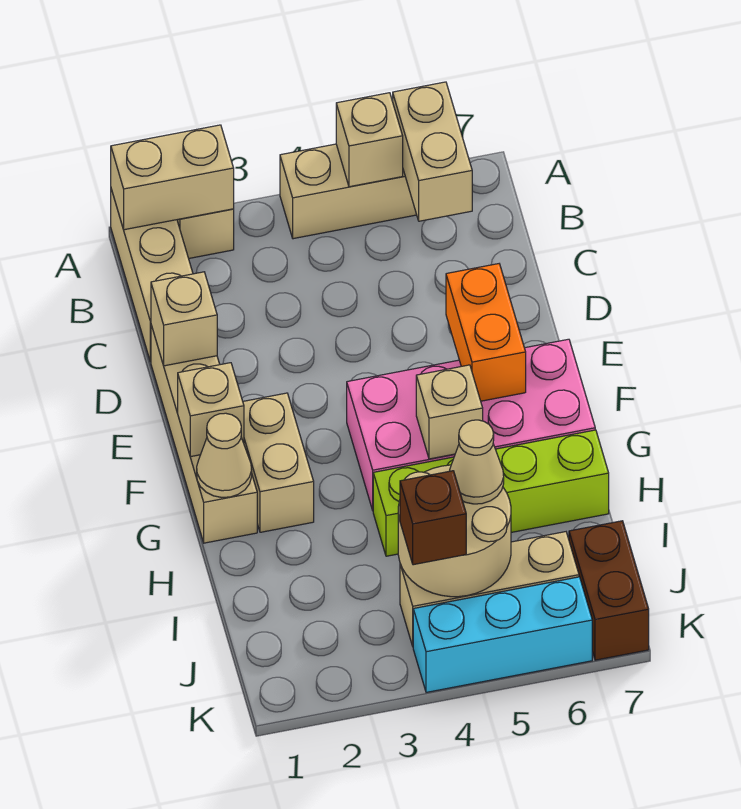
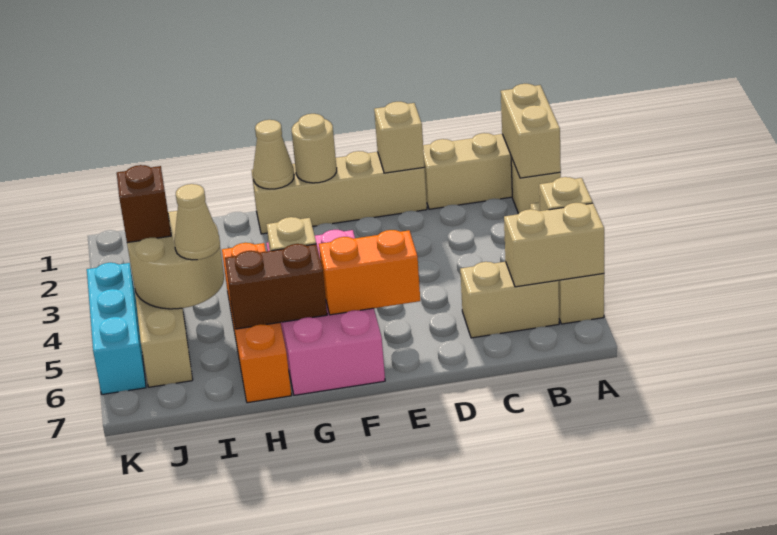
tan brick F1 level 2 -> tan round brick F1 level 2
tan brick F2:G2 level 1 -> tan brick B6:C6 level 1
lime brick H4:H7 level 1 -> orange brick H4:H7 level 1
brown brick J7:K7 level 1 -> brown brick G6:H6 level 2

